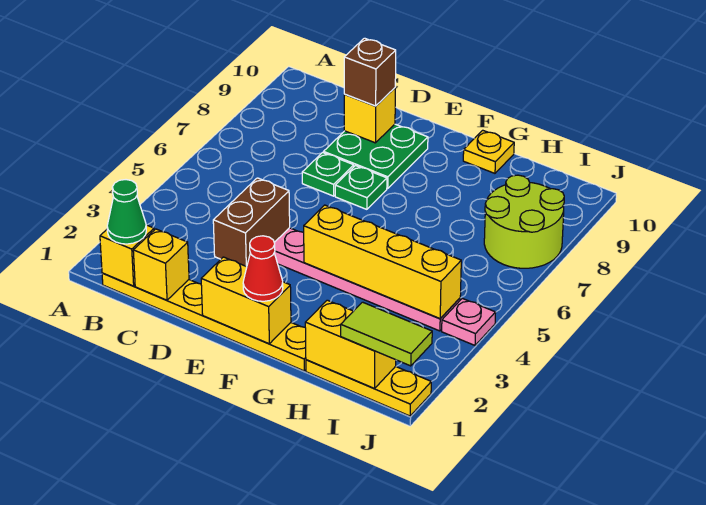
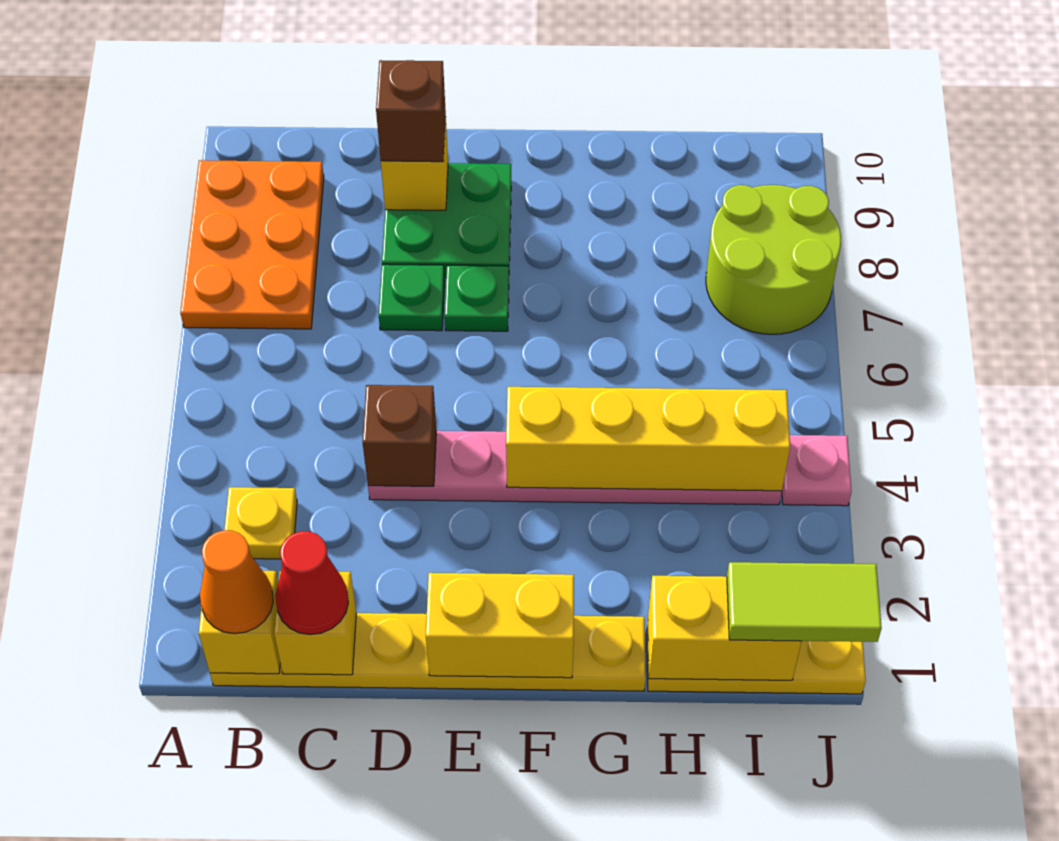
none -> orange plate A7:B9 level 1
green cone B1 level 3 -> orange cone B1 level 3
brown brick D3:D4 level 2 -> brown brick D4 level 2
red cone F1 level 3 -> red cone C1 level 3
yellow plate G10 level 1 -> yellow plate B3 level 1

